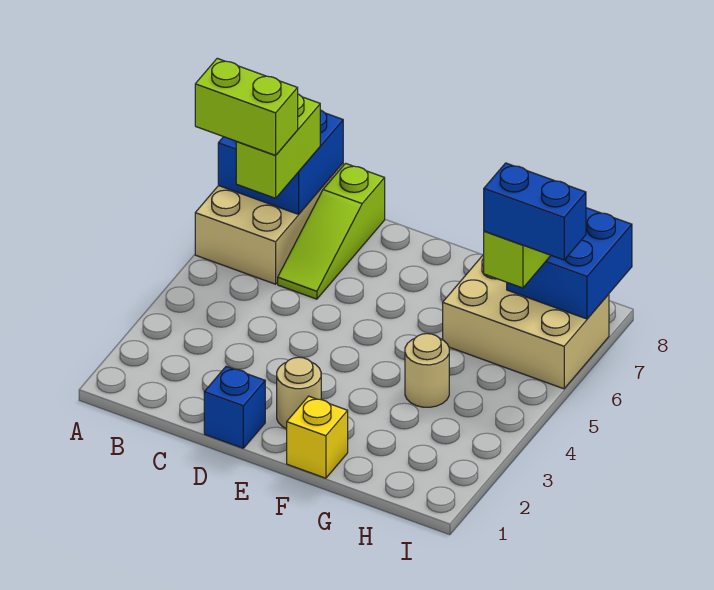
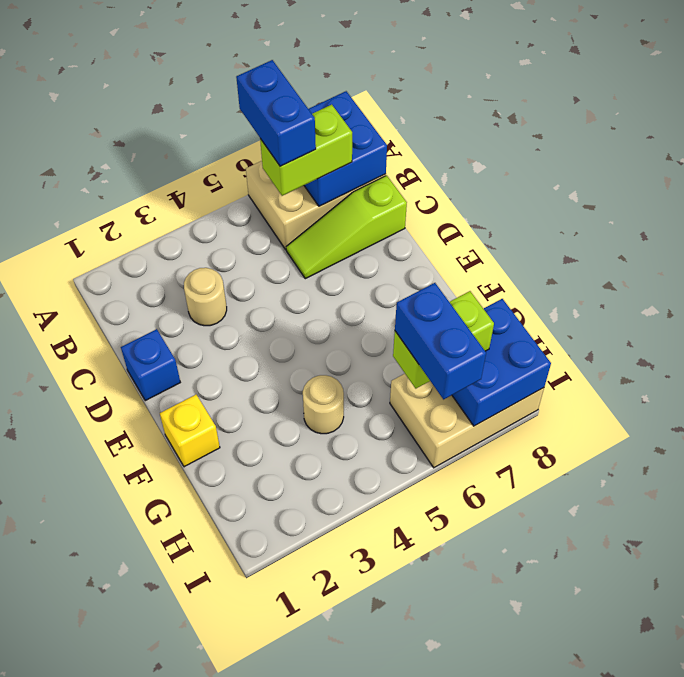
lime brick A6:B6 level 4 -> blue brick A6:B6 level 4
tan round brick E2 level 1 -> tan round brick C3 level 1
tan brick G6:I7 level 1 -> tan brick H6:I8 level 1

